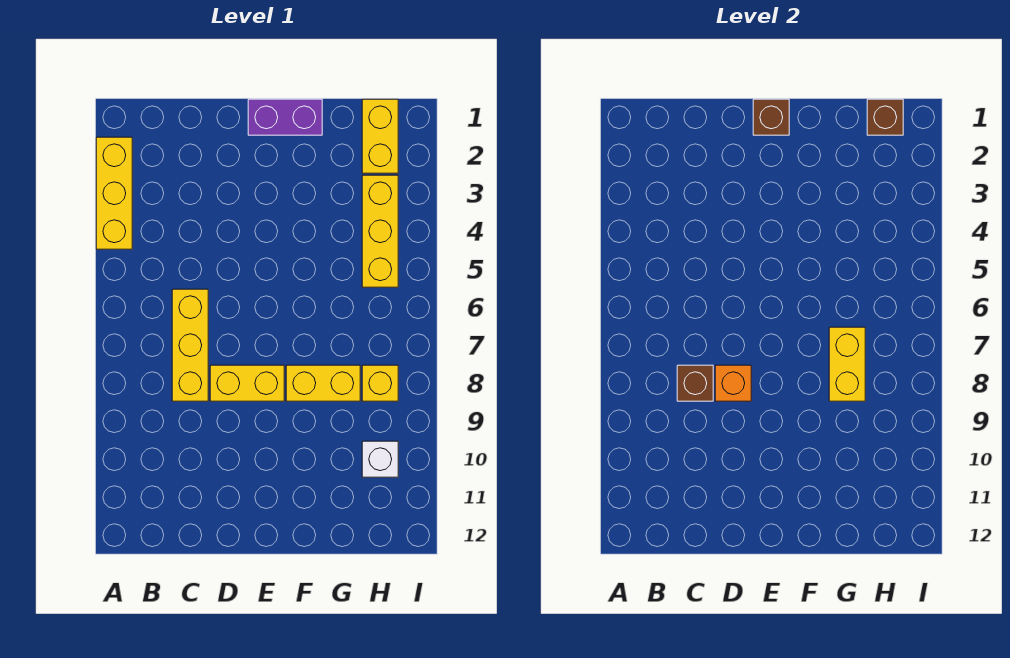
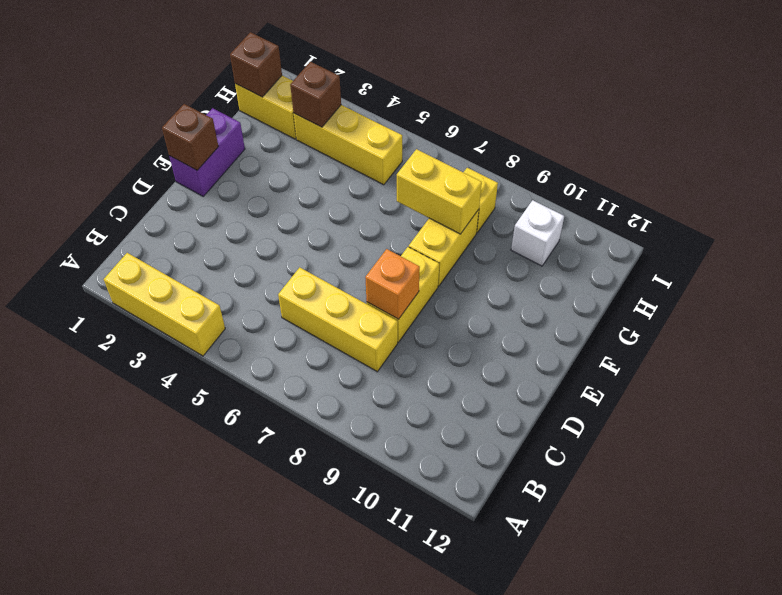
brown brick C8 level 2 -> brown brick H3 level 2

